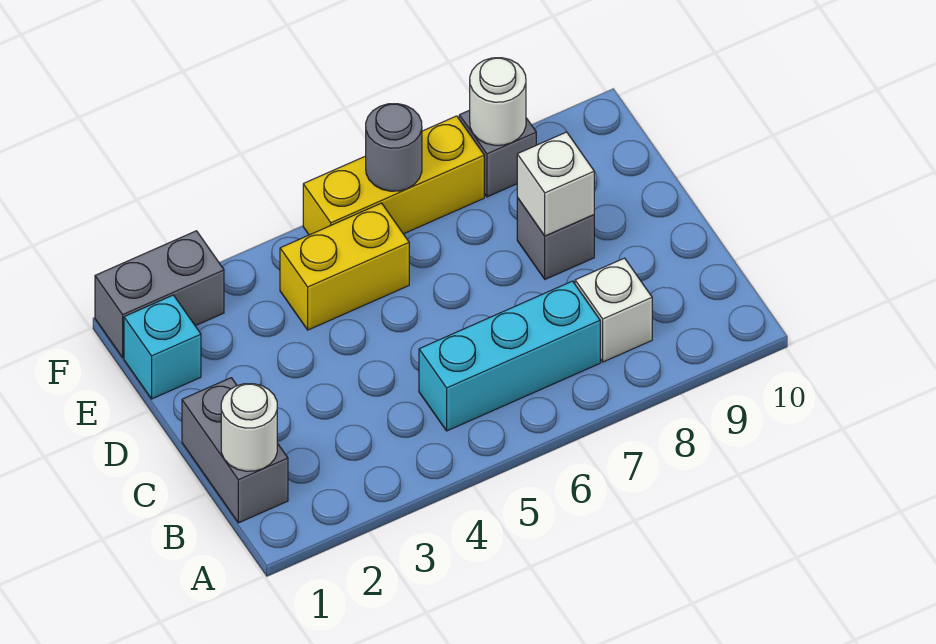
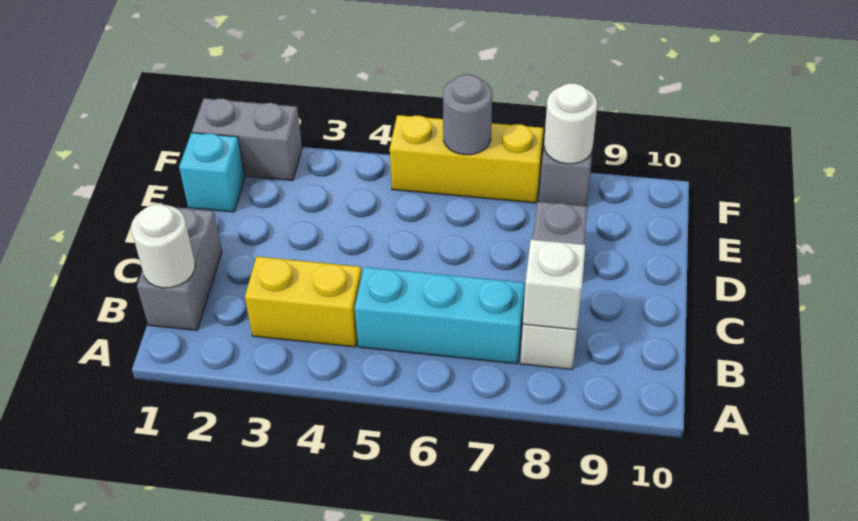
white brick D8 level 2 -> white brick B8 level 2
yellow brick E4:E5 level 1 -> yellow brick B3:B4 level 1

